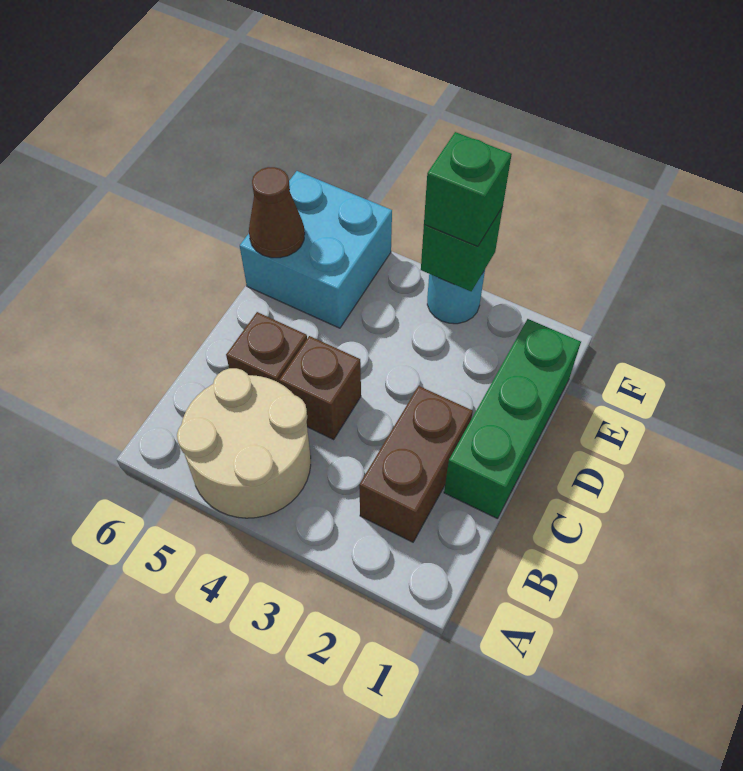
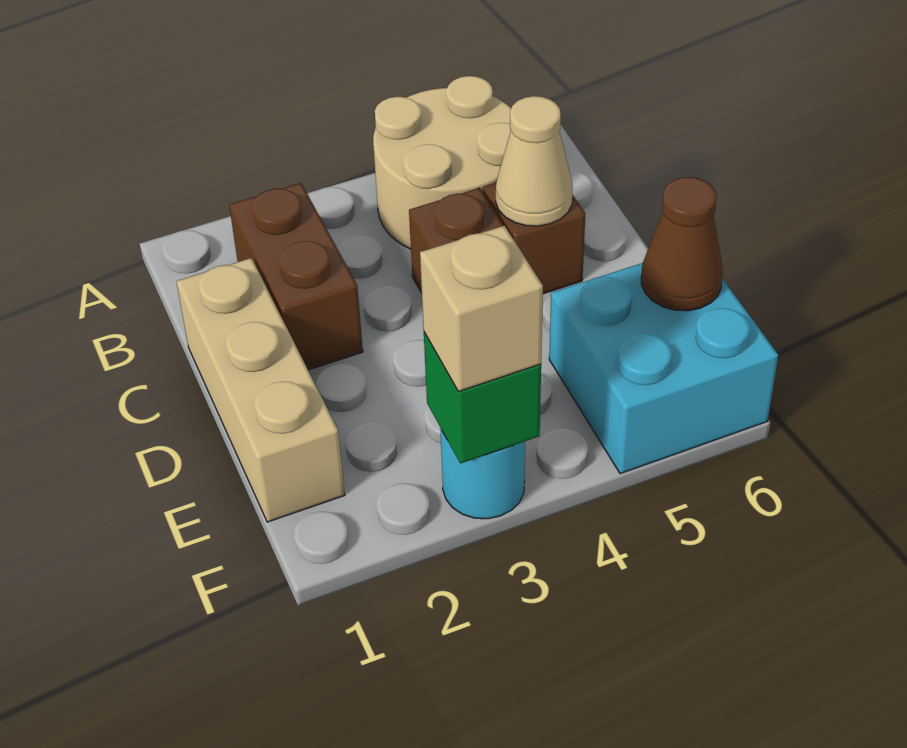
green brick C1:E1 level 1 -> tan brick C1:E1 level 1
none -> tan cone C5 level 2
green brick F3 level 3 -> tan brick F3 level 3

